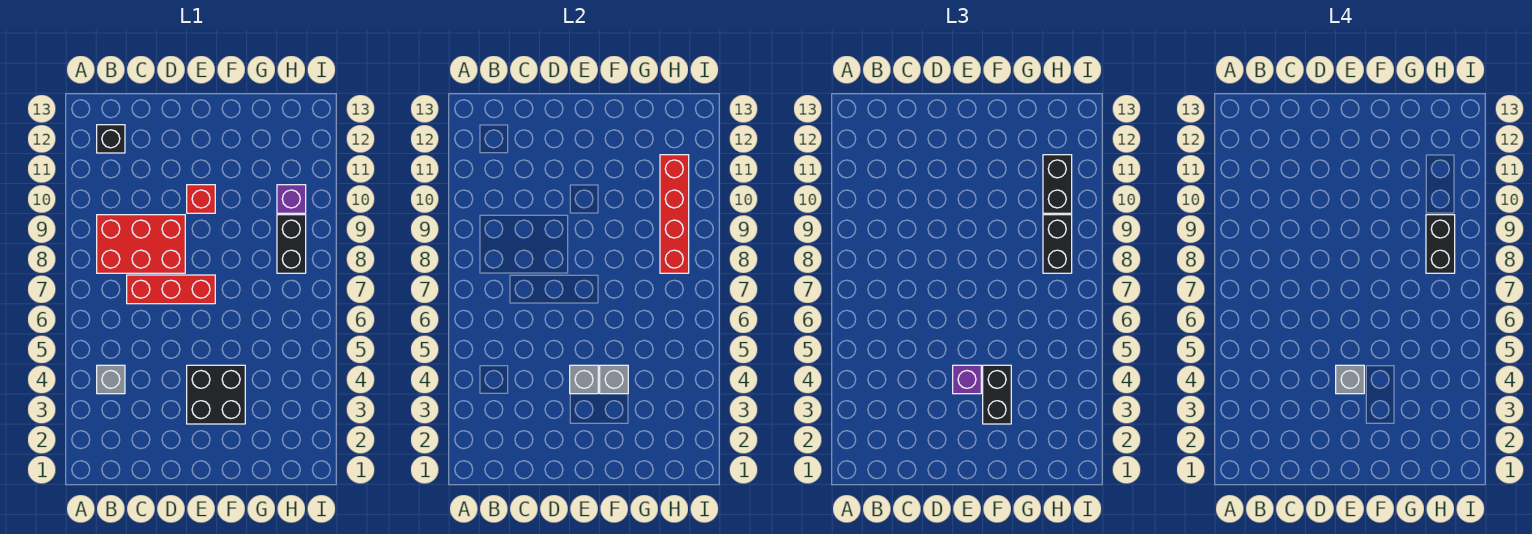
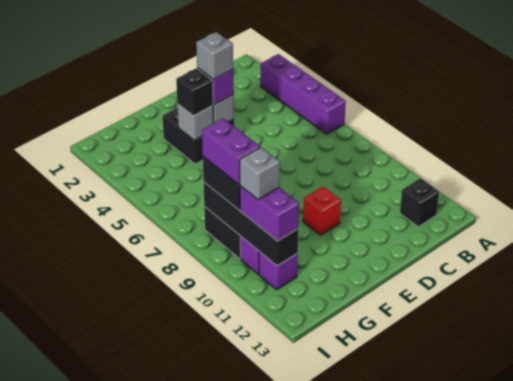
none -> purple brick A3:A6 level 1
grey brick B4 level 1 -> grey brick H10 level 4
red brick B8:D9 level 1 -> none
red brick C7:E7 level 1 -> none
black brick F3:F4 level 3 -> black brick F4 level 3
red brick H8:H11 level 2 -> black brick H8:H11 level 2
black brick H8:H9 level 4 -> purple brick H8:H9 level 4
black brick H10:H11 level 3 -> purple brick H10:H11 level 3
none -> purple brick H11 level 1

